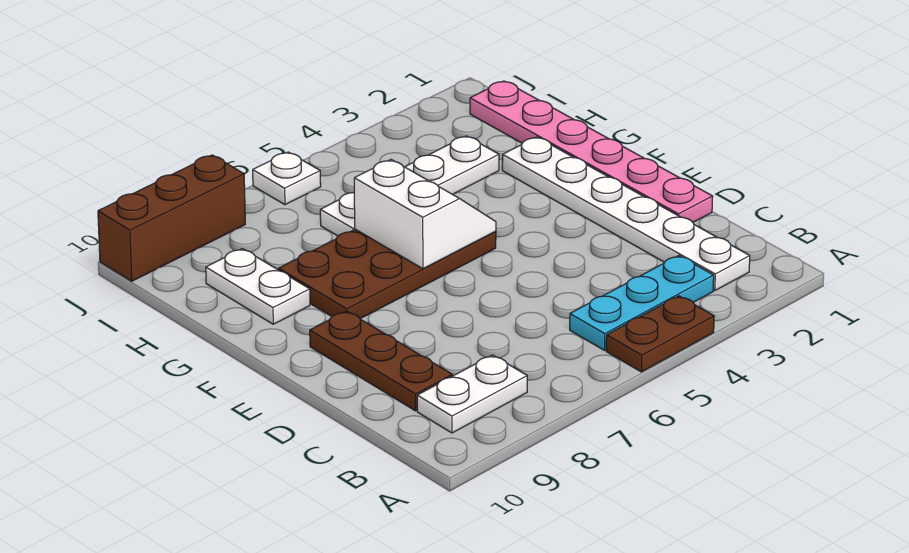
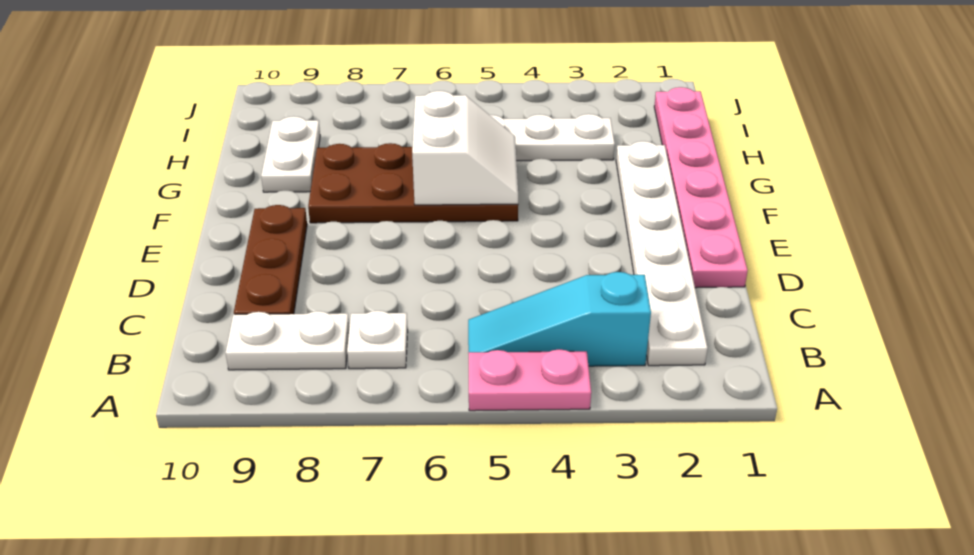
brown plate A4:A5 level 1 -> pink plate A4:A5 level 1
cyan plate B3:B5 level 1 -> cyan slope B3:B5 level 1 top 3
white plate J6 level 1 -> white plate B7 level 1
brown brick J8:J10 level 1 -> none

